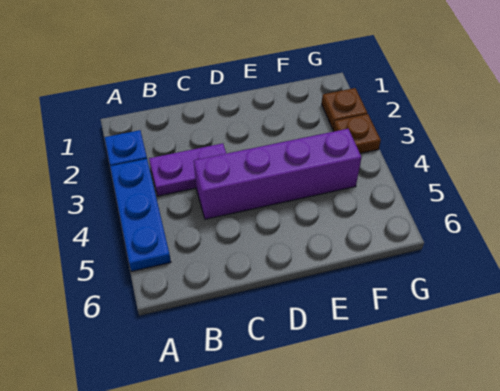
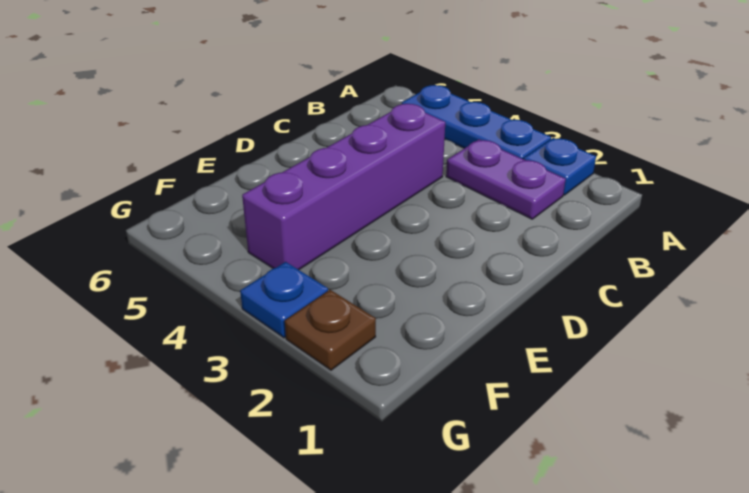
purple plate B3:C3 level 1 -> purple plate B2:B3 level 1
brown plate G3 level 1 -> blue plate G3 level 1

